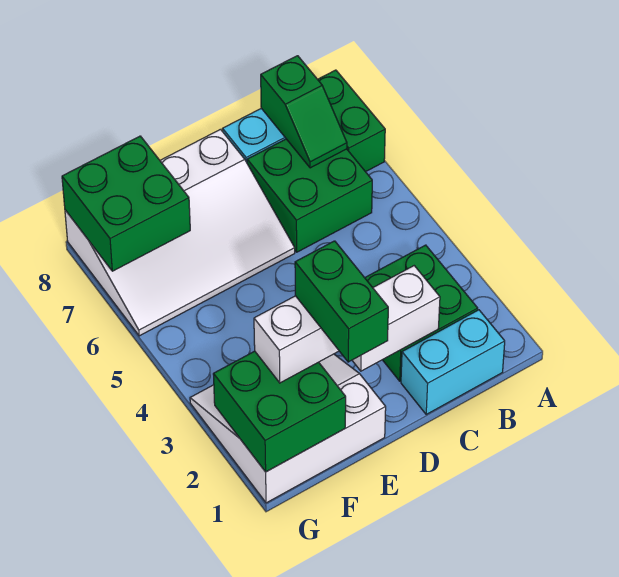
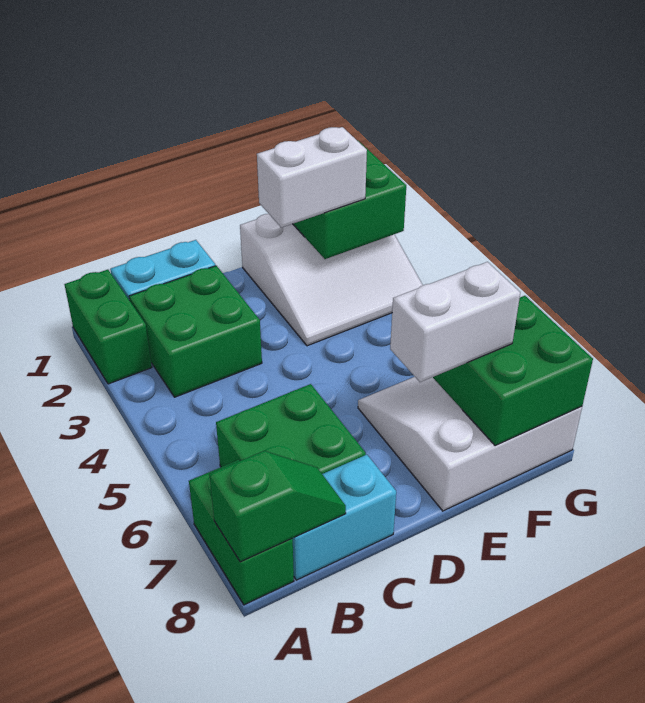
green slope B7:B8 level 2 top 8 -> green slope A8:B8 level 2 top A
white brick C2:D2 level 2 -> white brick E7:F7 level 3
white slope D6:G8 level 1 top 8 -> white slope E6:G8 level 1 top 8
green brick E1:E2 level 4 -> green brick A1:A2 level 1

